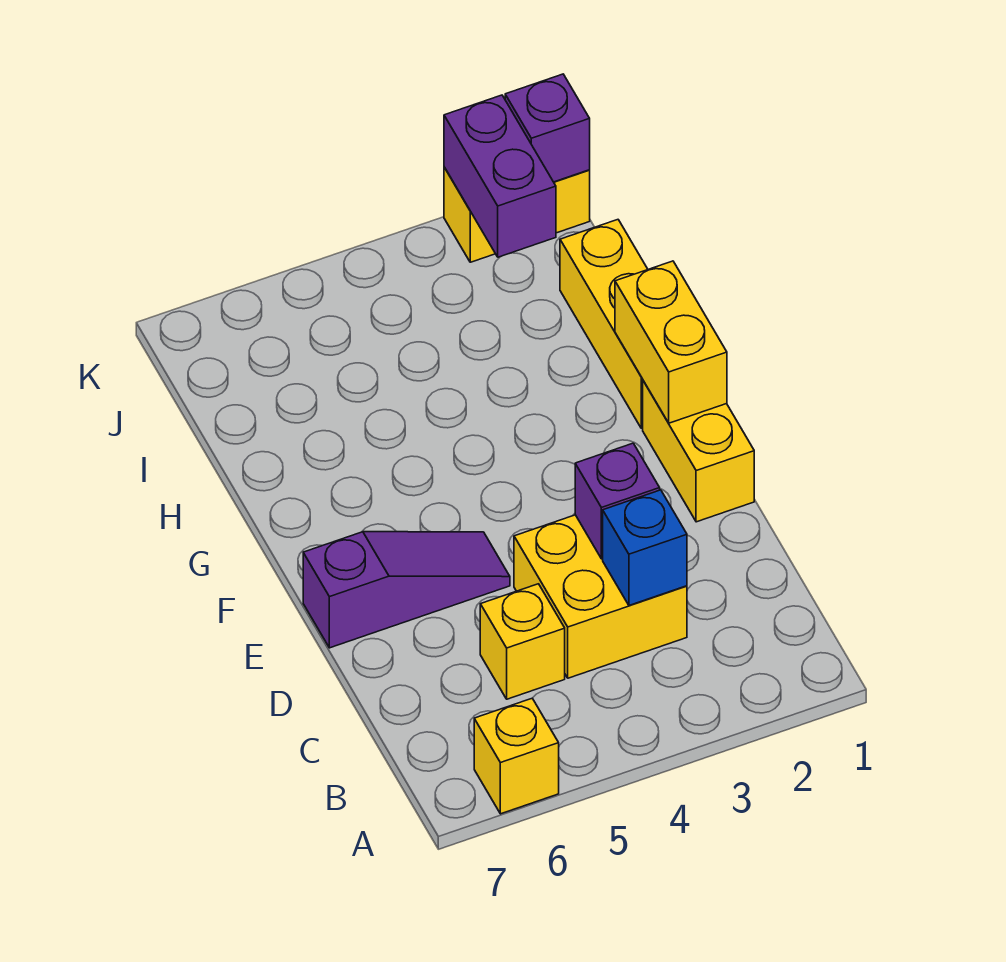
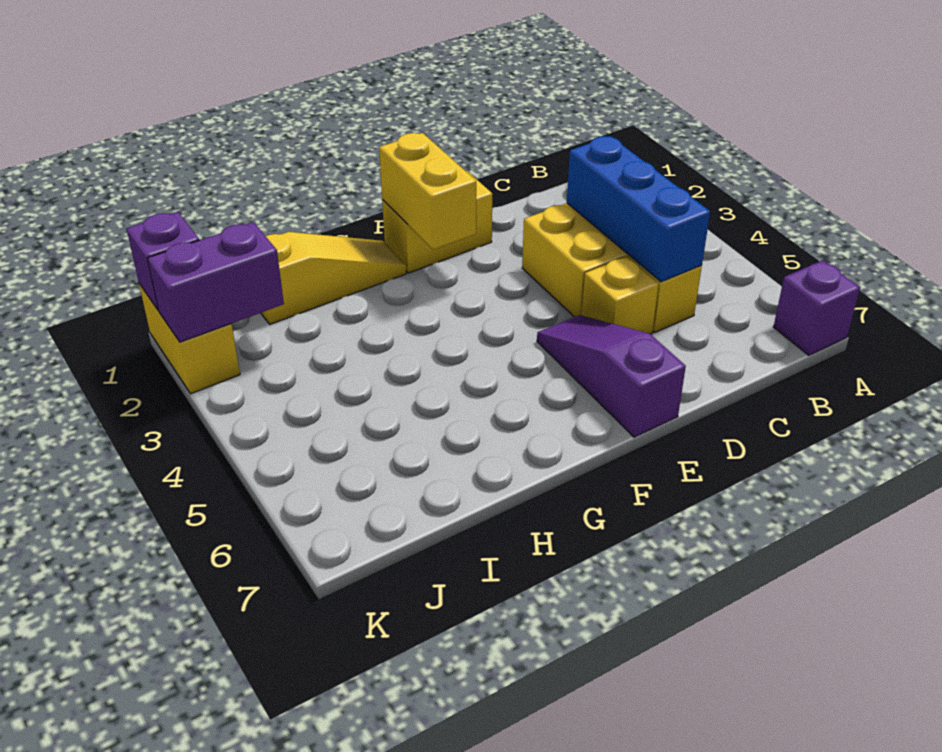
yellow brick A6 level 1 -> yellow brick D5 level 1
blue brick C3 level 2 -> blue brick C3:C5 level 2
purple brick D3 level 2 -> purple brick A7 level 1
yellow brick F1:G1 level 2 -> yellow brick F1:F2 level 2
yellow brick G1:I1 level 1 -> yellow slope G1:I1 level 1 top I

